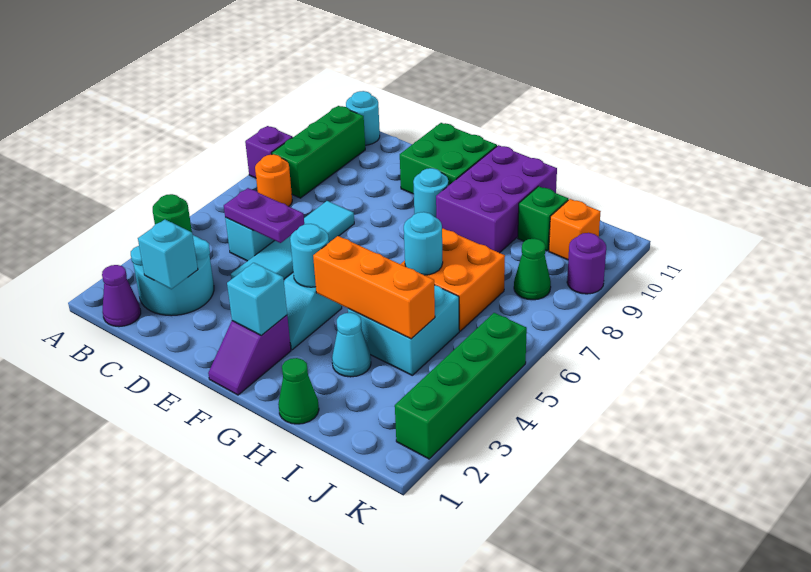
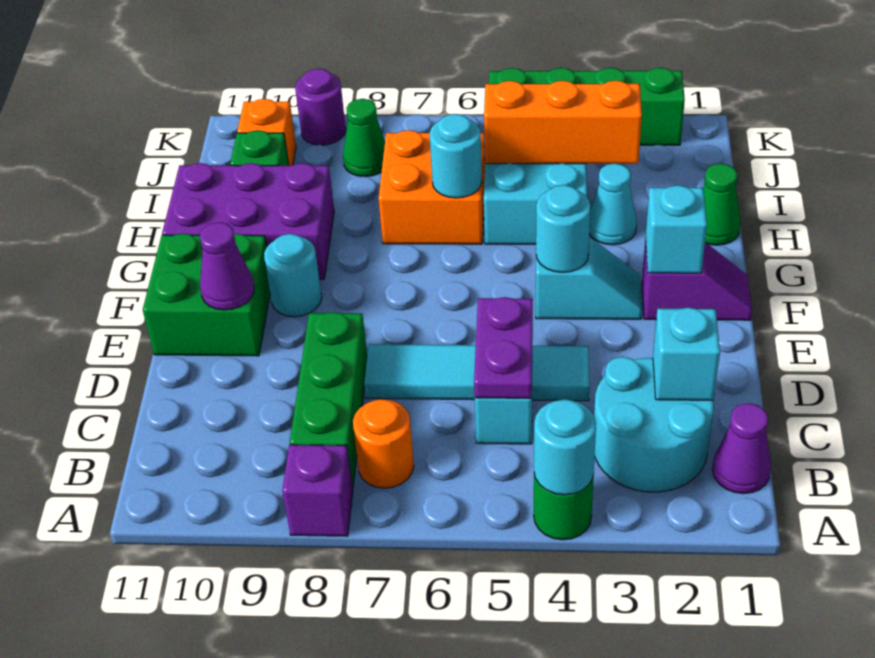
green brick B8:B10 level 1 -> green brick B8:D8 level 1
cyan round brick B11 level 1 -> cyan round brick A4 level 2
none -> purple cone E10 level 2
orange brick G4:I4 level 2 -> orange brick I3:I5 level 2

